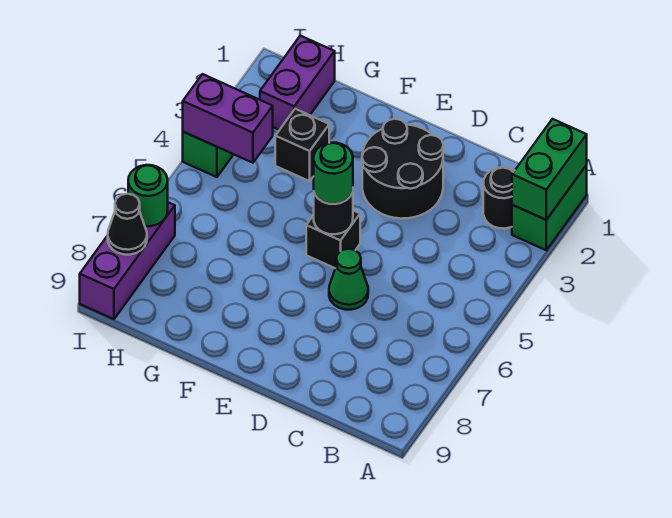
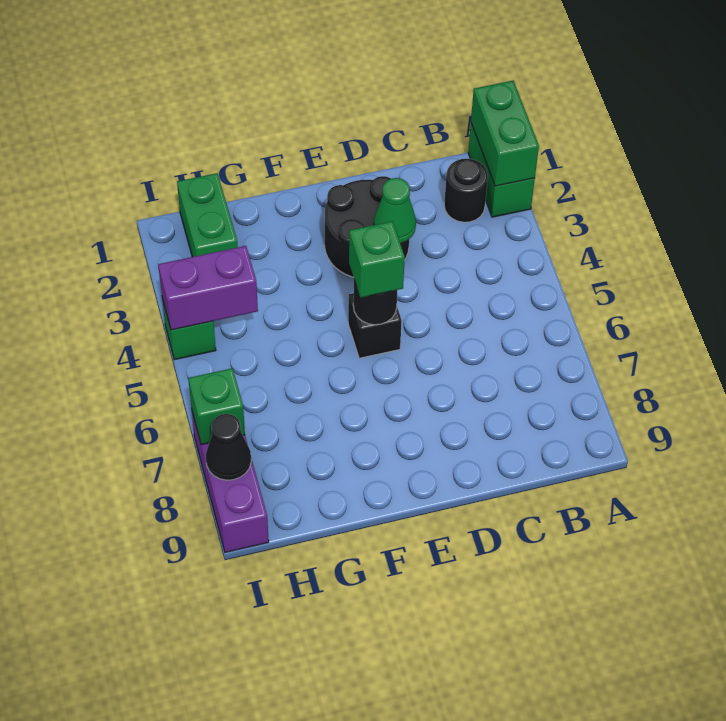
green cone D6 level 1 -> green cone D3 level 2
green round brick E5 level 3 -> green brick E5 level 3
black brick G3 level 1 -> none
purple brick H1:H2 level 1 -> green brick H1:H2 level 1
green round brick I7 level 2 -> green brick I7 level 2

